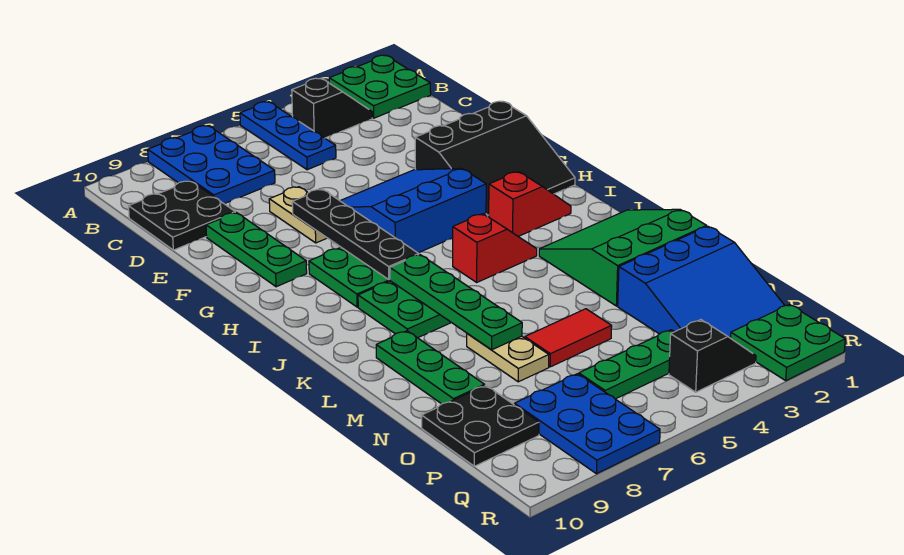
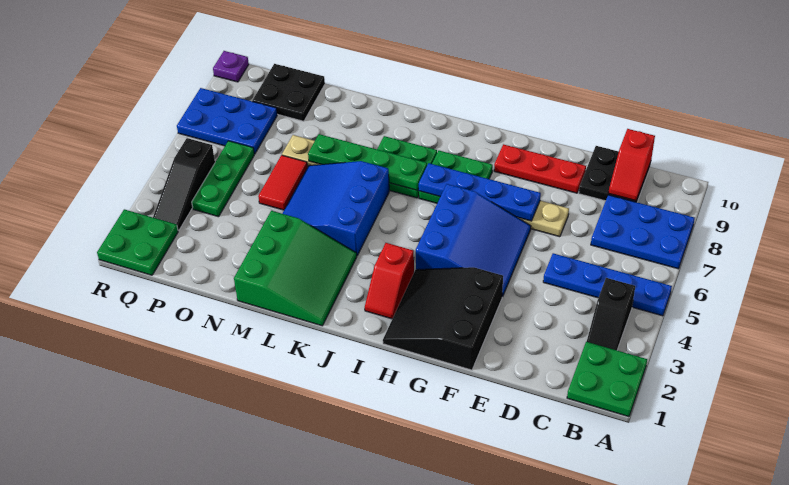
blue plate A5:C5 level 1 -> blue plate A5:D5 level 1
green plate E9:G9 level 1 -> red plate E9:G9 level 1
black plate F7:I7 level 2 -> blue plate F7:I7 level 2
red slope J4:J5 level 1 top 5 -> red slope C9:C10 level 2 top 10
green plate L9:N9 level 1 -> none
blue slope N1:P3 level 1 top N -> blue slope K4:M6 level 1 top K
black slope Q3:Q4 level 1 top 4 -> black slope Q3:Q5 level 1 top 5
none -> purple plate R10 level 1

